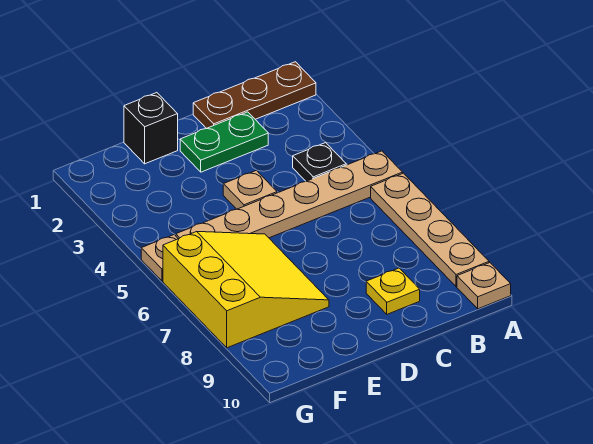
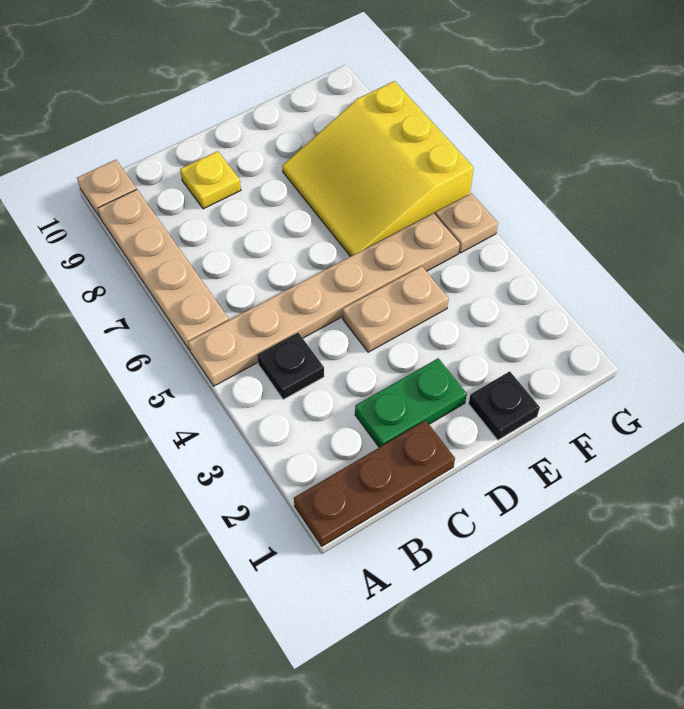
tan plate D4 level 1 -> tan plate D4:E4 level 1
black brick E1 level 1 -> black plate E1 level 1

